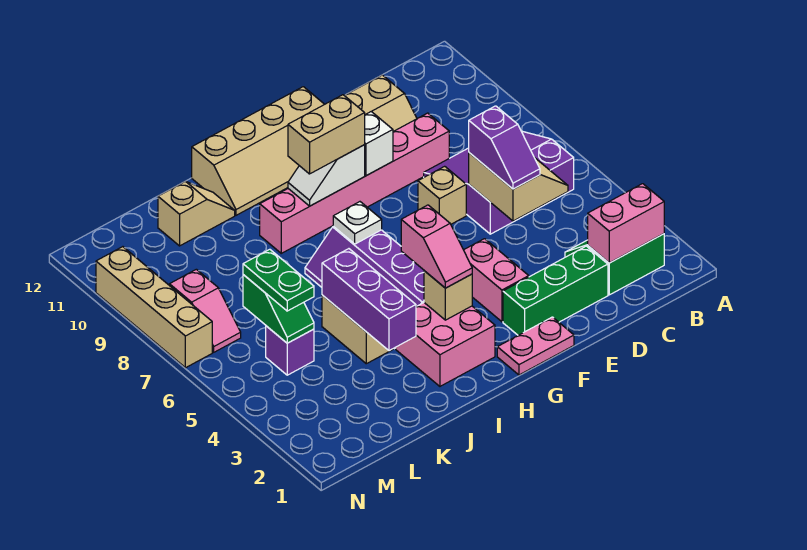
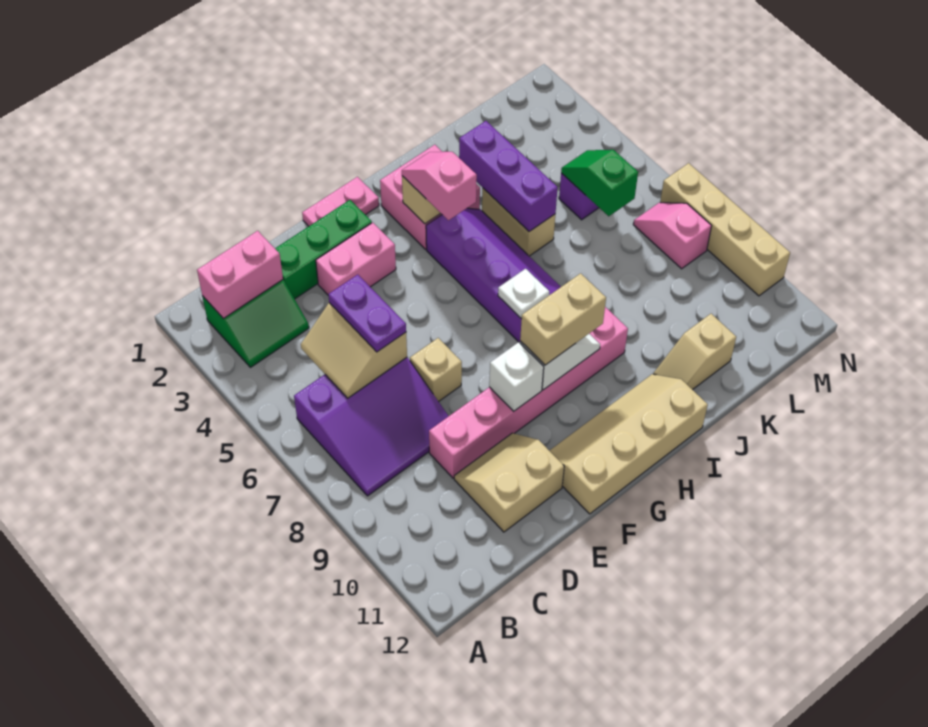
purple slope D5:D6 level 3 top 6 -> purple plate D5:D6 level 3
pink brick F3:F4 level 1 -> pink brick E3:F3 level 1
green plate L5:L6 level 3 -> none

